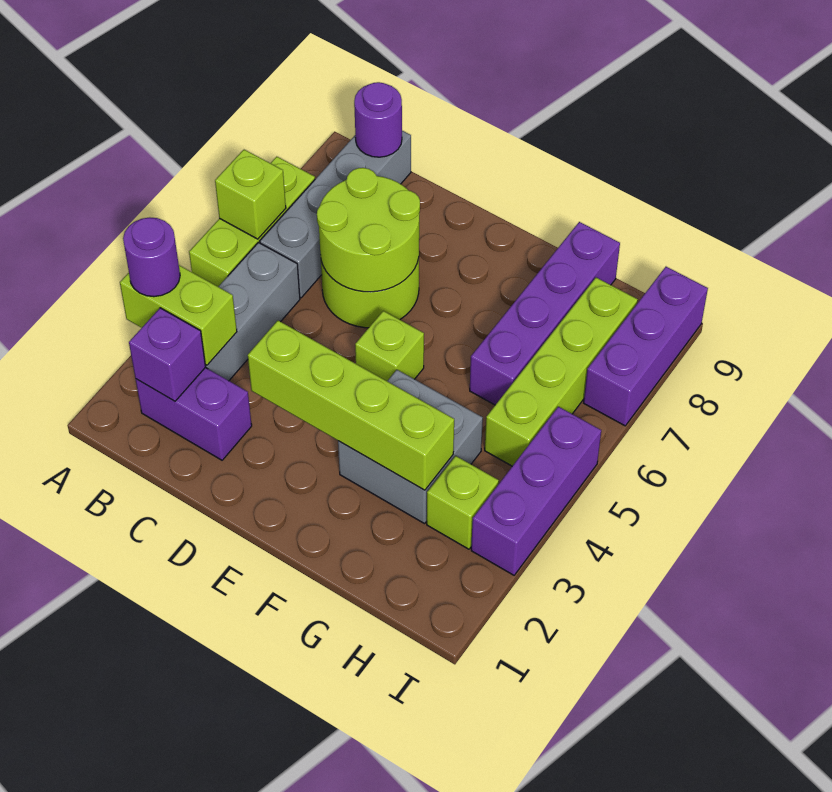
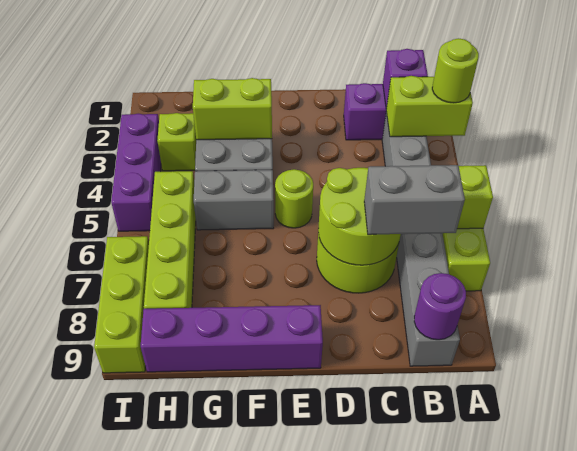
purple round brick A3 level 3 -> lime round brick A3 level 3
none -> grey brick B7:C7 level 3
lime brick D3:G3 level 2 -> lime brick F3:G3 level 2
lime brick E5 level 1 -> lime round brick E5 level 1
none -> grey brick F5:G5 level 1
purple brick G6:G9 level 1 -> purple brick E9:H9 level 1
purple brick I7:I9 level 1 -> lime brick I7:I9 level 1

